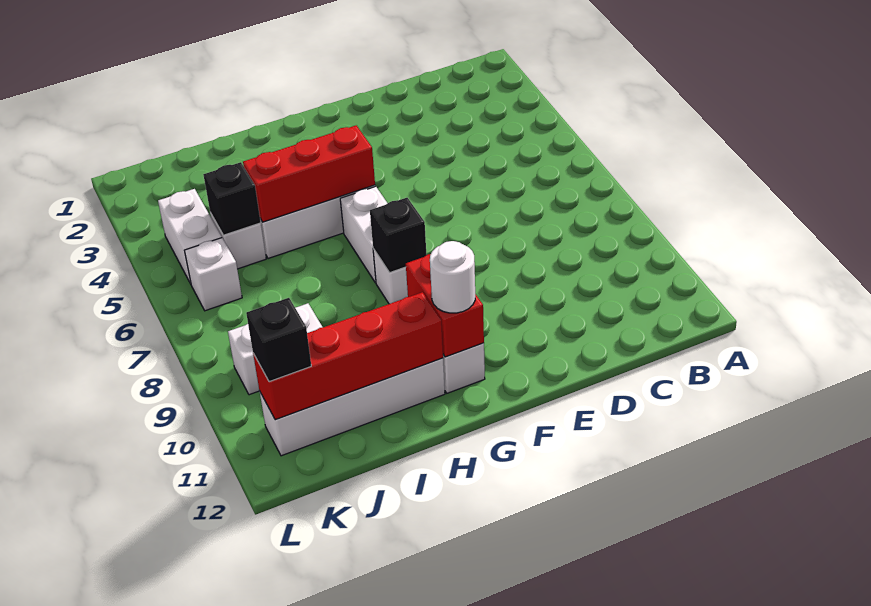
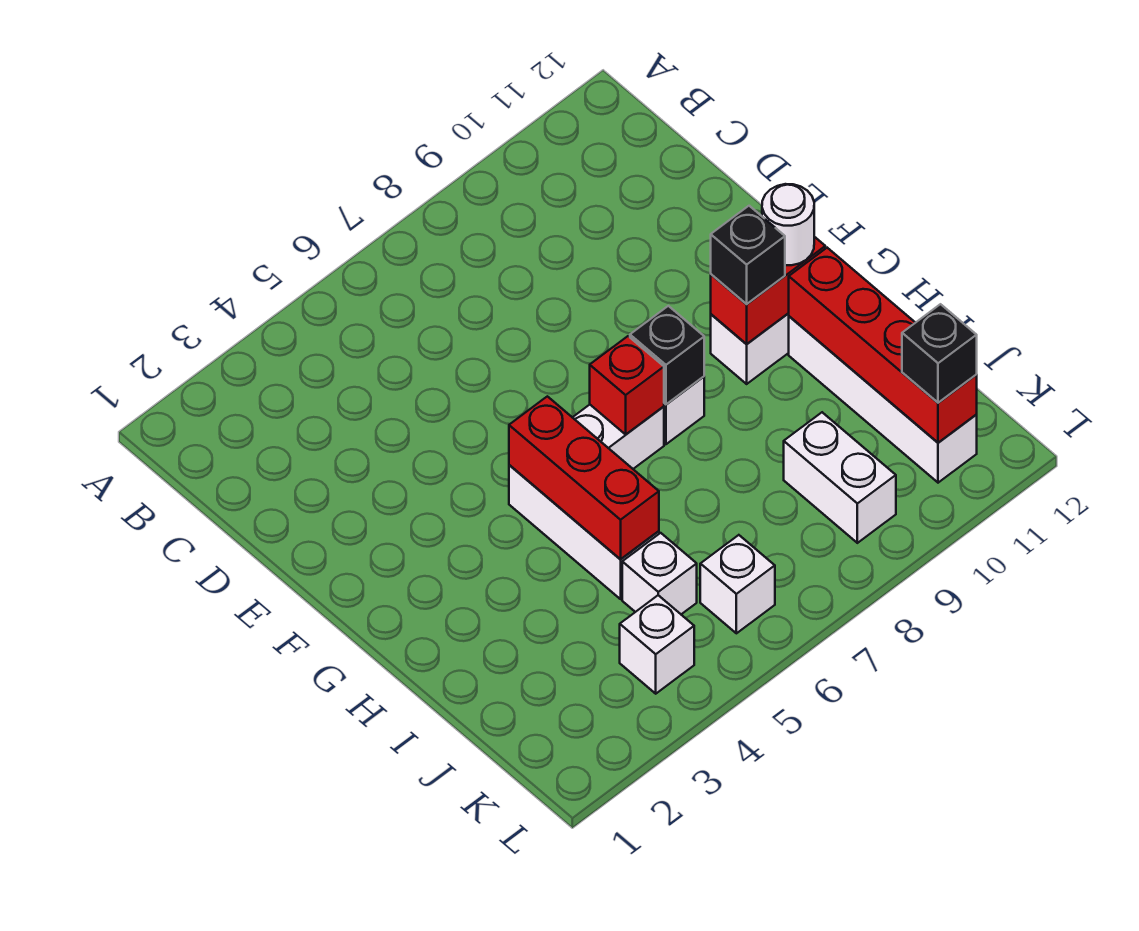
none -> red brick G7 level 2
black brick J5 level 2 -> black brick G10 level 3
white brick K4:K5 level 1 -> white brick K4 level 1

